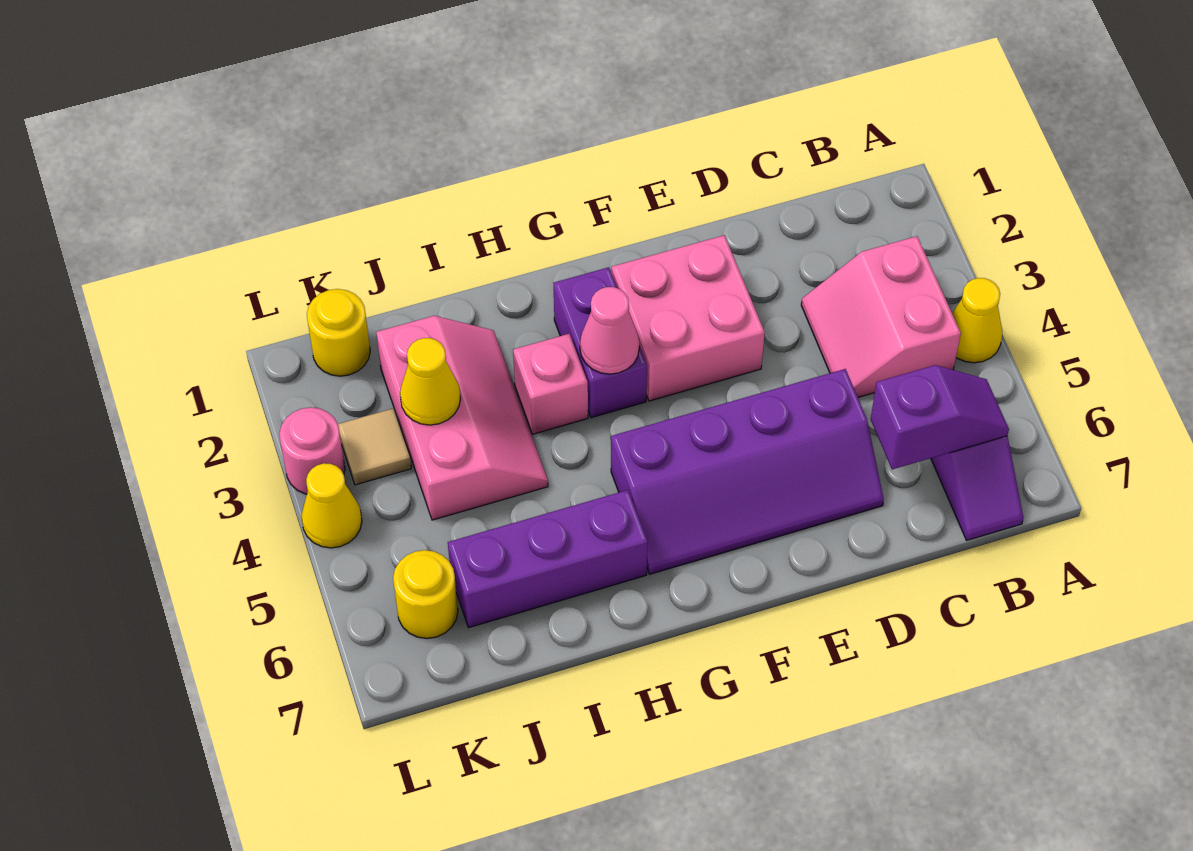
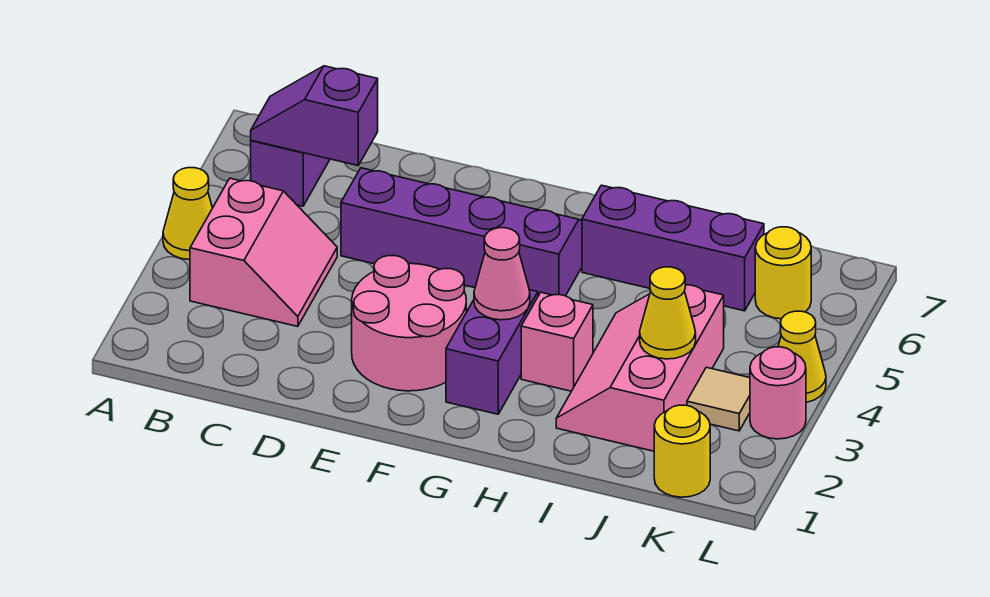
pink brick E2:F3 level 1 -> pink round brick E2:F3 level 1

